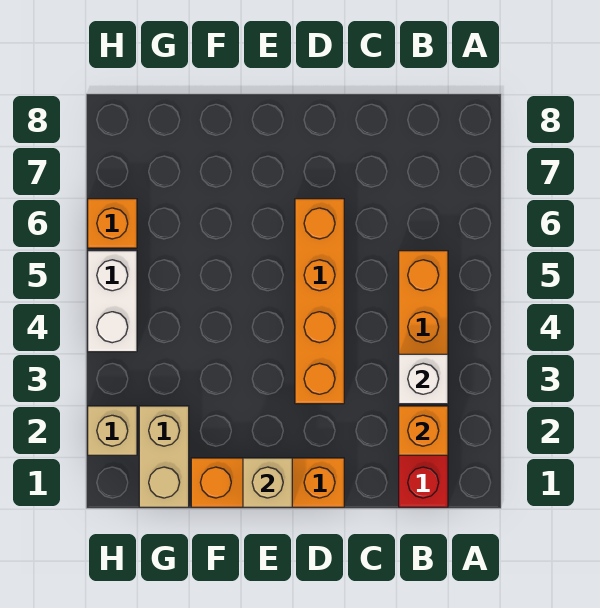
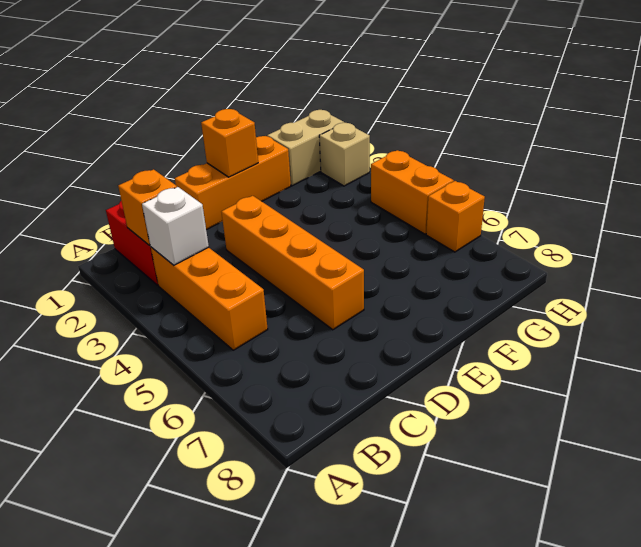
tan brick E1 level 2 -> orange brick E1 level 2
tan brick G1:G2 level 1 -> tan brick G1:H1 level 1
white brick H4:H5 level 1 -> orange brick H4:H5 level 1

